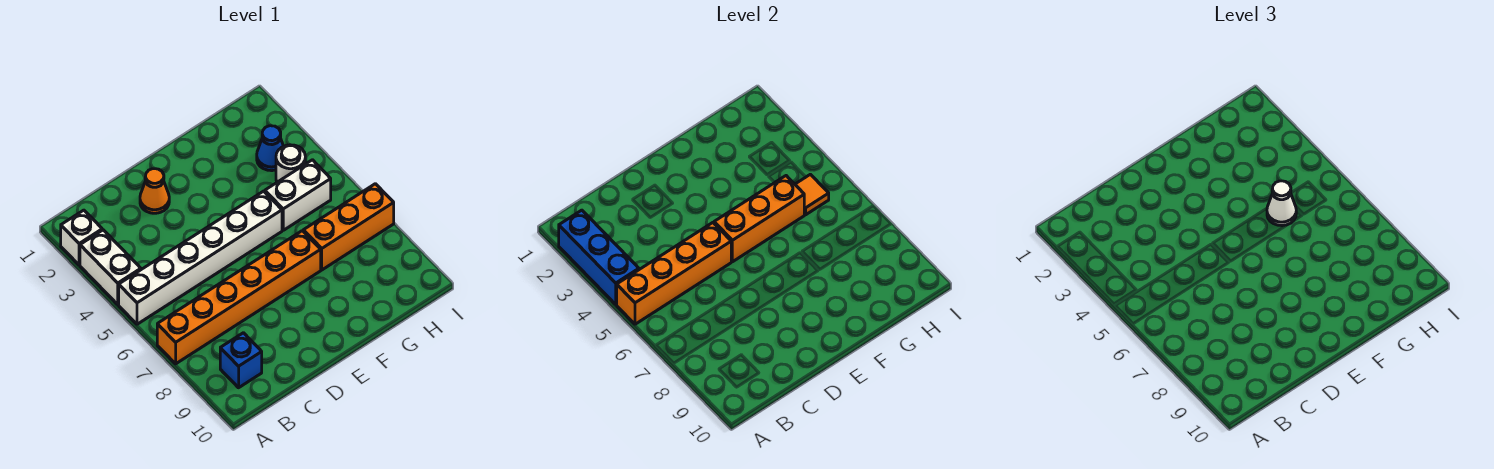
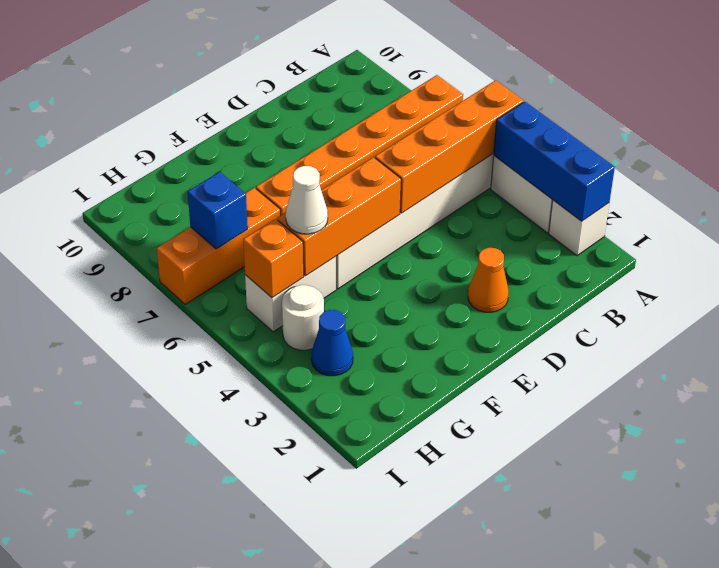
blue brick B9 level 1 -> blue brick H7 level 2
orange tile H5 level 2 -> orange brick H5 level 2

